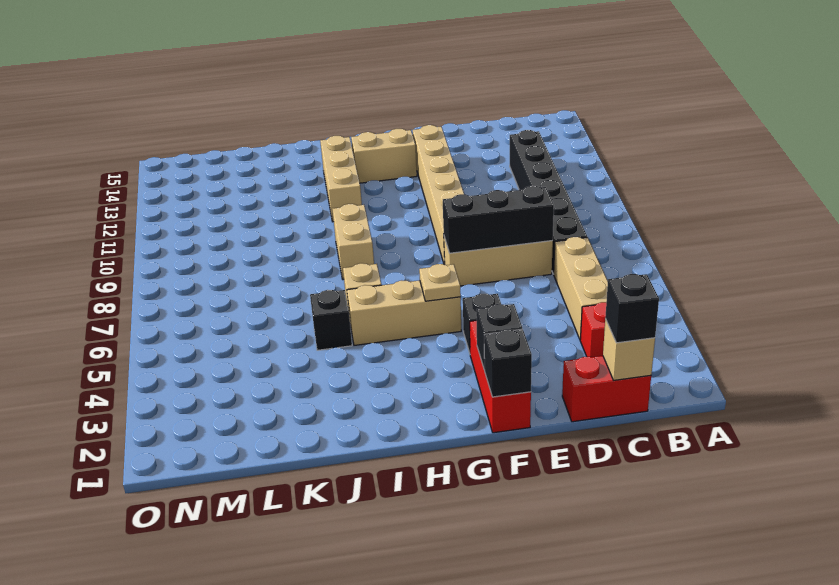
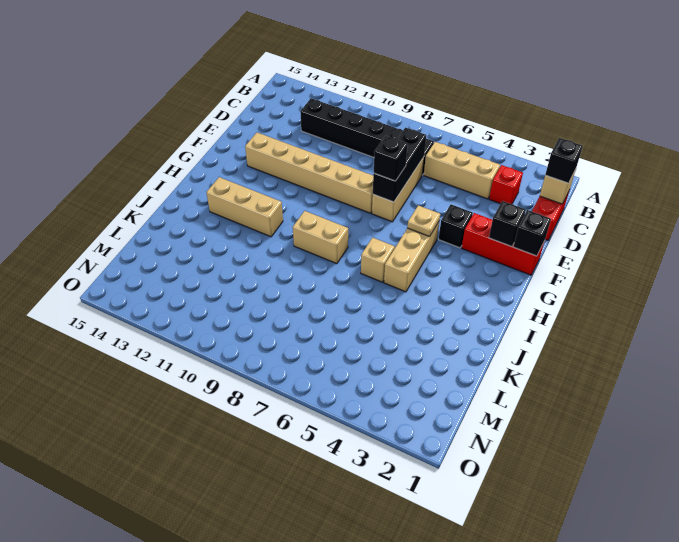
tan brick G13:H13 level 1 -> none
black brick J5 level 1 -> black brick F7 level 3

